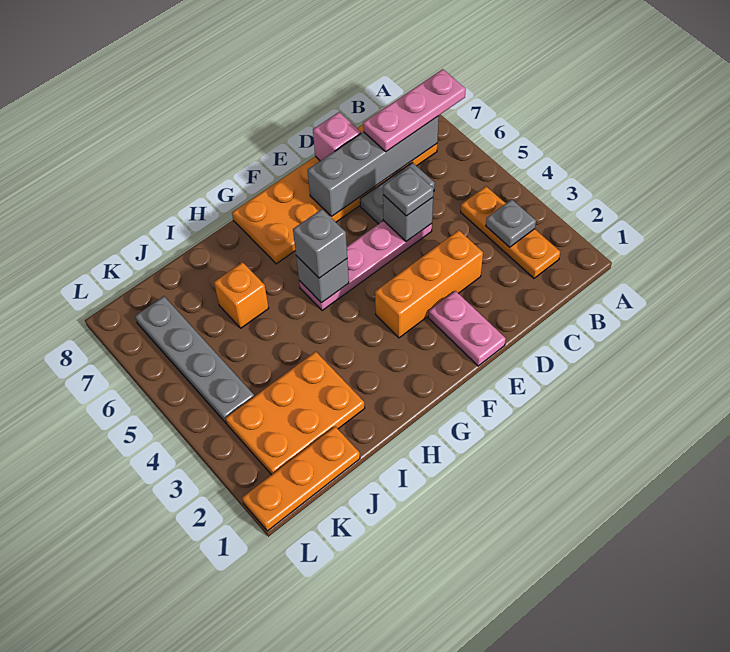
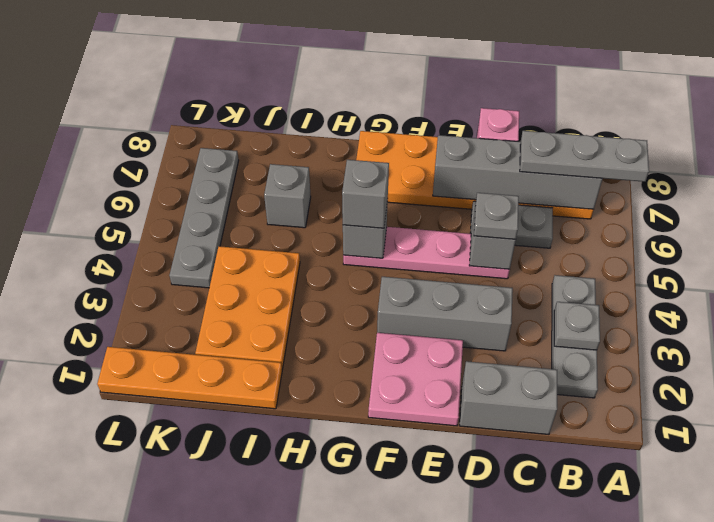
pink plate A7:C7 level 3 -> grey plate A7:C7 level 3
orange plate B2:B4 level 1 -> grey plate B2:B4 level 1
none -> grey brick C1:D1 level 1
orange brick D3:F3 level 1 -> grey brick D3:F3 level 1
pink plate E1:E2 level 1 -> pink plate E1:F2 level 1
orange plate I2:K3 level 1 -> orange plate I2:J4 level 1
orange brick I6 level 1 -> grey brick I6 level 1
orange plate J1:L1 level 1 -> orange plate I1:L1 level 1

